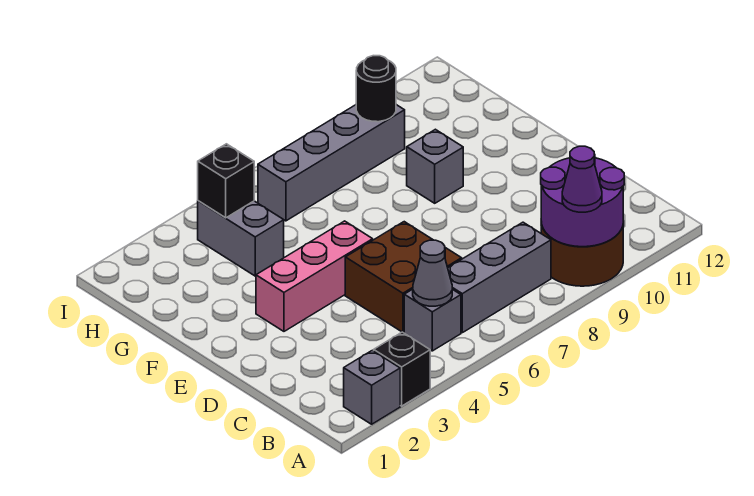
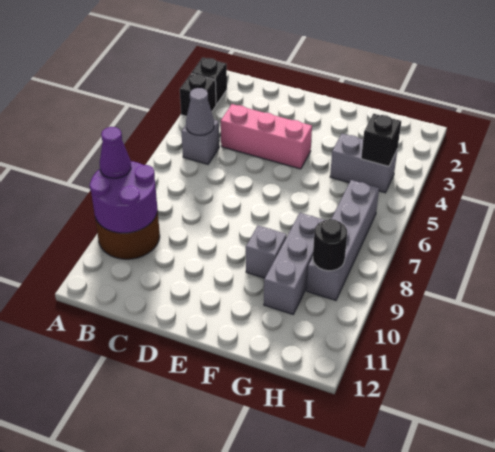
grey brick A2 level 1 -> black brick A2 level 1
grey brick B6:B8 level 1 -> grey brick G8:G10 level 1
brown brick C5:D6 level 1 -> none
pink brick E3:E5 level 1 -> pink brick C4:E4 level 1

